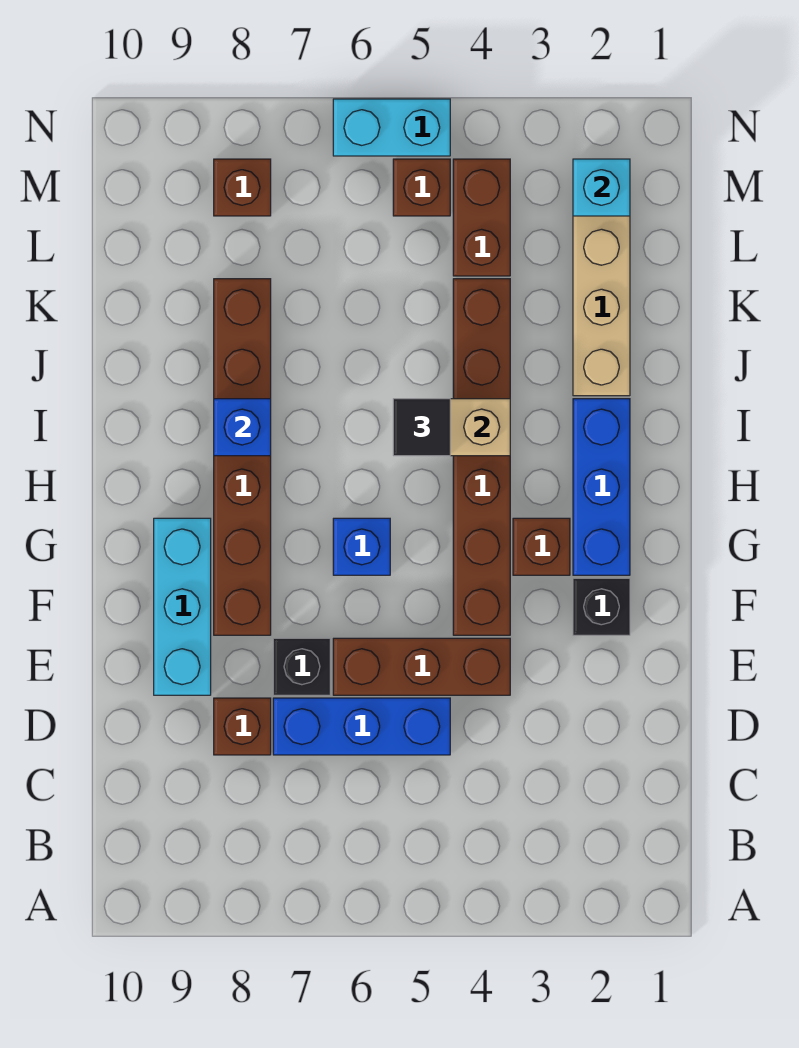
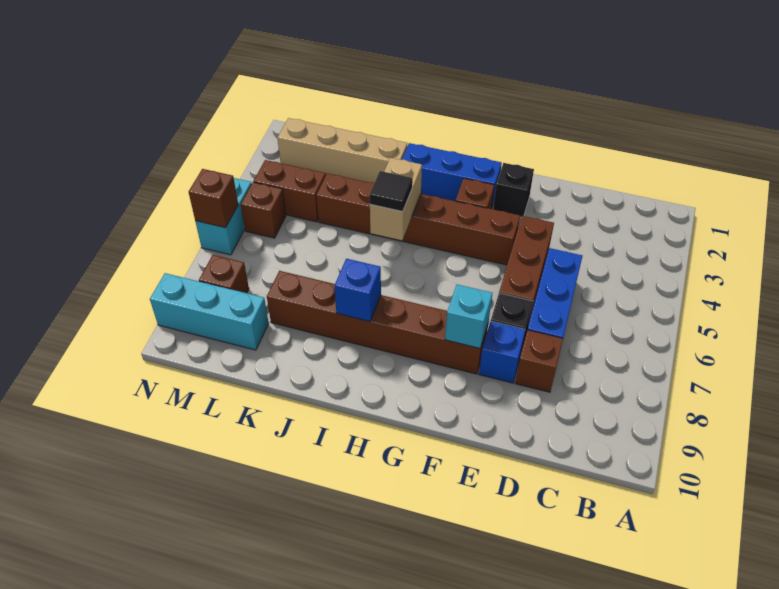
cyan brick E9:G9 level 1 -> cyan brick L9:N9 level 1
blue brick G6 level 1 -> blue brick E8 level 1
cyan brick M2 level 2 -> cyan brick F8 level 2
none -> brown brick N6 level 2

